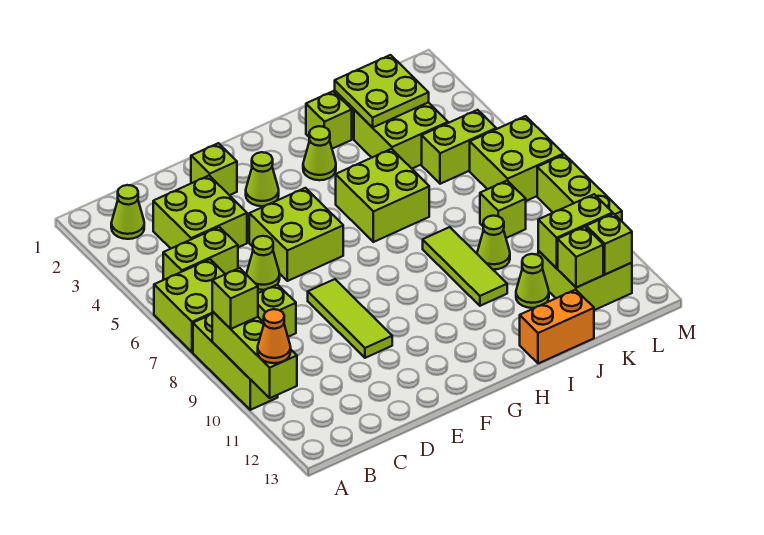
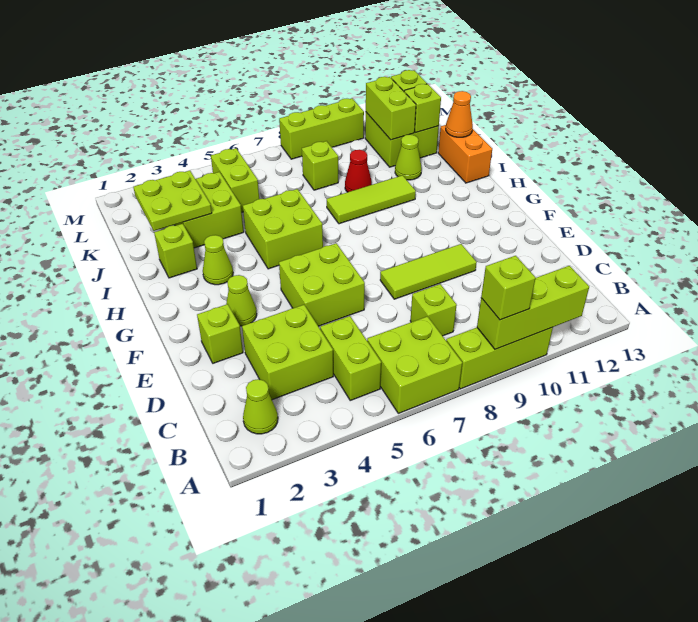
orange cone A11 level 3 -> orange cone J13 level 2
lime cone D6 level 1 -> none
lime cone J9 level 1 -> red cone J9 level 1
lime brick L6:M7 level 1 -> none

